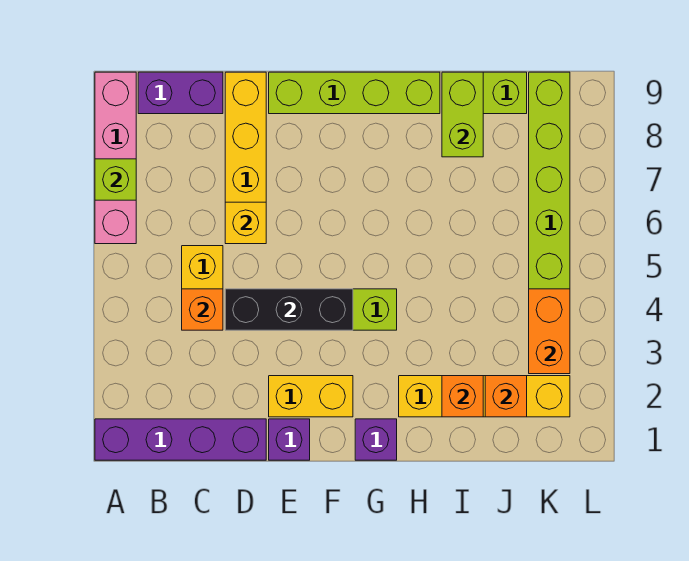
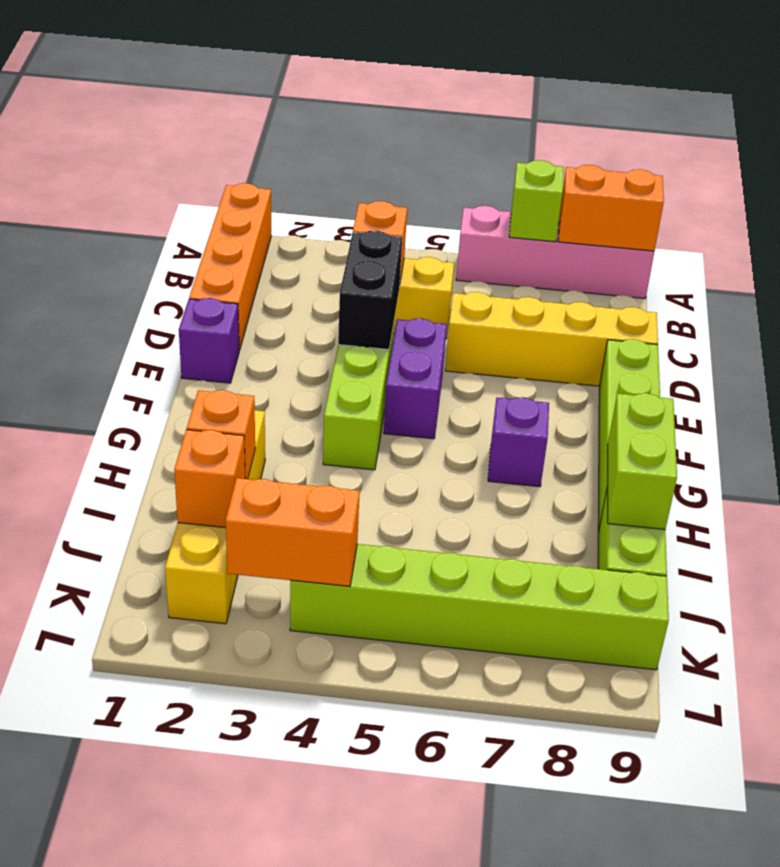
purple brick A1:D1 level 1 -> orange brick A1:D1 level 1
none -> orange brick A8:A9 level 2
purple brick B9:C9 level 1 -> purple brick E5:F5 level 1
black brick D4:F4 level 2 -> black brick D4:E4 level 2
yellow brick D6 level 2 -> none
yellow brick E2:F2 level 1 -> none
purple brick G1 level 1 -> purple brick G7 level 1
lime brick I8:I9 level 2 -> lime brick H9:I9 level 2

